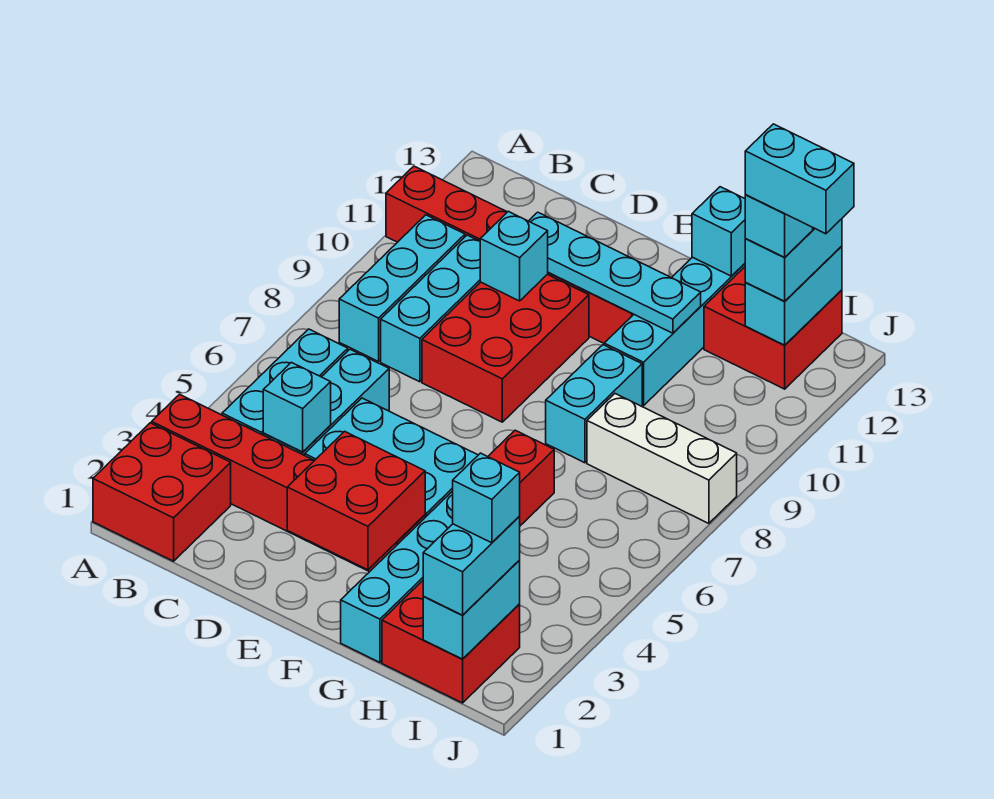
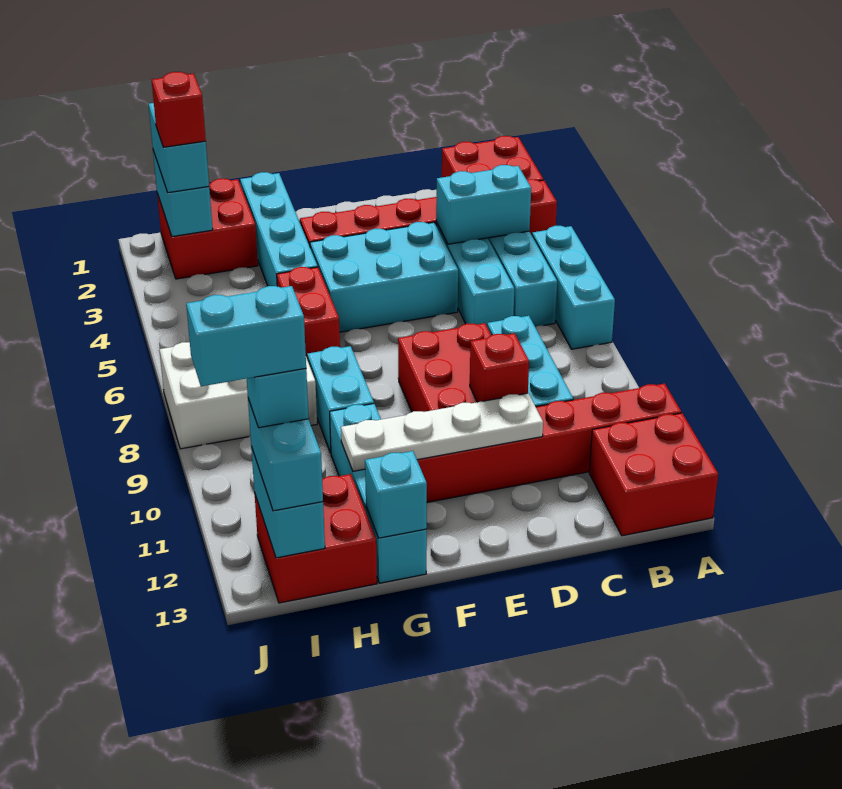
cyan brick B8:B10 level 1 -> cyan brick A5:A7 level 1
cyan brick C4 level 2 -> cyan brick B4:C4 level 2
cyan brick D10 level 2 -> red brick D10 level 2
cyan plate D11:G11 level 2 -> white plate D11:G11 level 2
red brick E2:F3 level 2 -> red brick A12:B13 level 1
white brick H8:J8 level 1 -> white brick H7:J8 level 1
cyan brick I2 level 4 -> red brick I2 level 4

